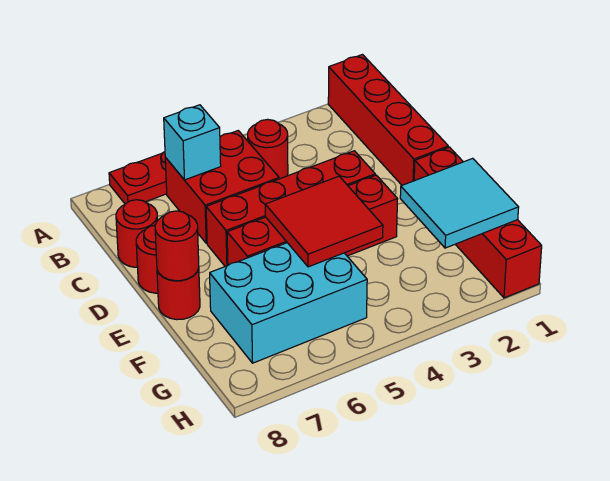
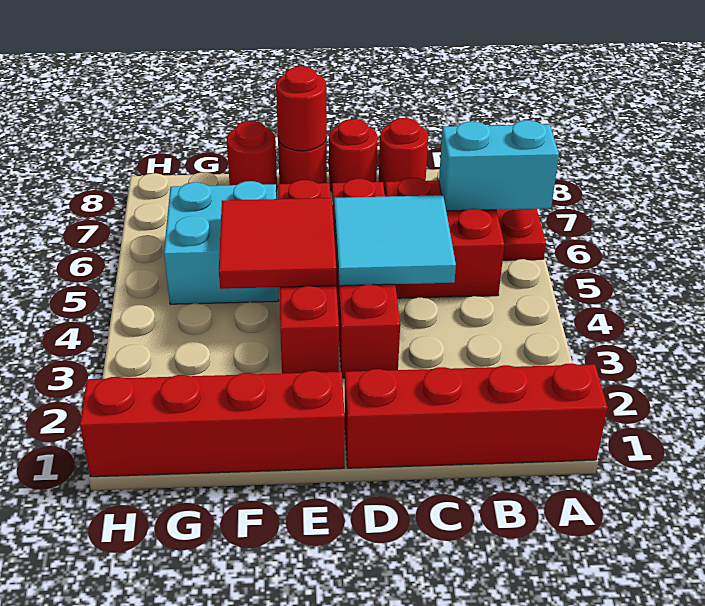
red round brick B4 level 1 -> red round brick F8 level 1
cyan brick B6 level 2 -> cyan brick A6:B6 level 2
cyan tile F1:G2 level 2 -> cyan tile C4:D5 level 2
cyan brick F5:G7 level 1 -> cyan brick F5:G6 level 1

